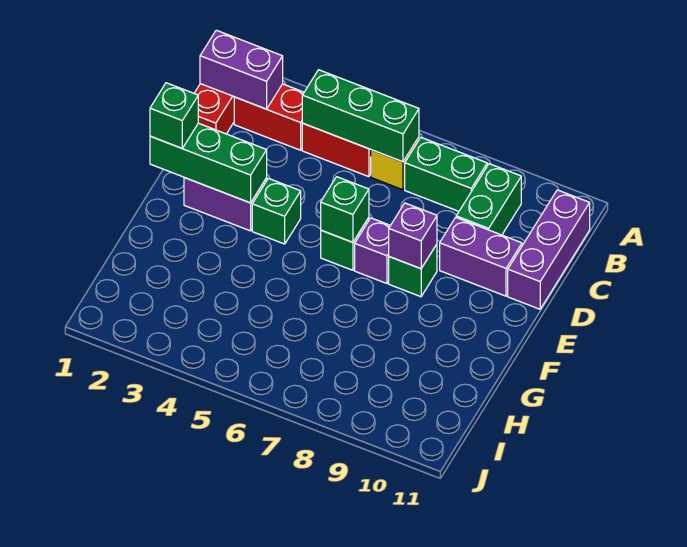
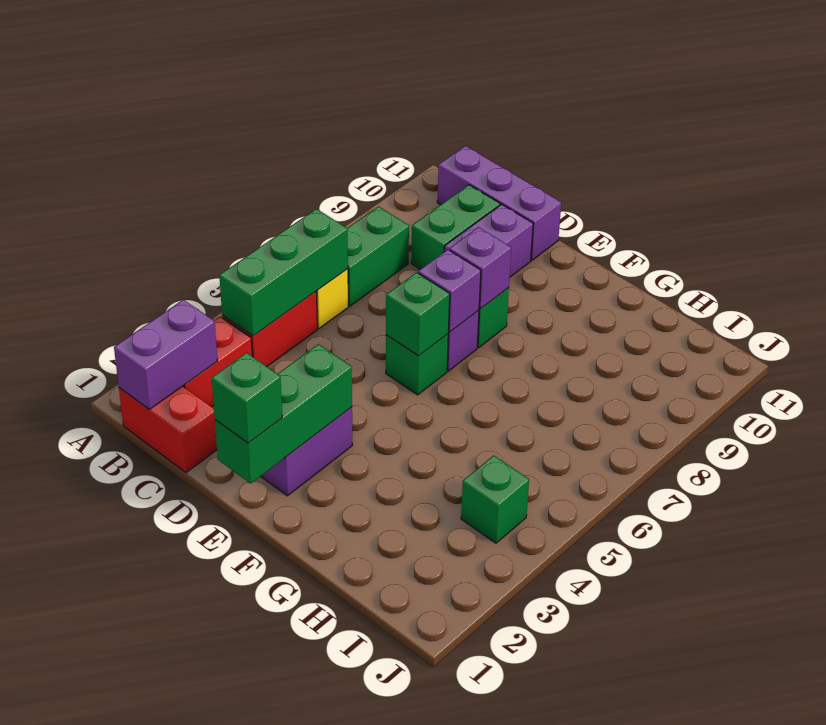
green brick B9:C9 level 1 -> green brick C9:C10 level 1
green brick E4 level 1 -> green brick I4 level 1
none -> purple brick E7 level 2

